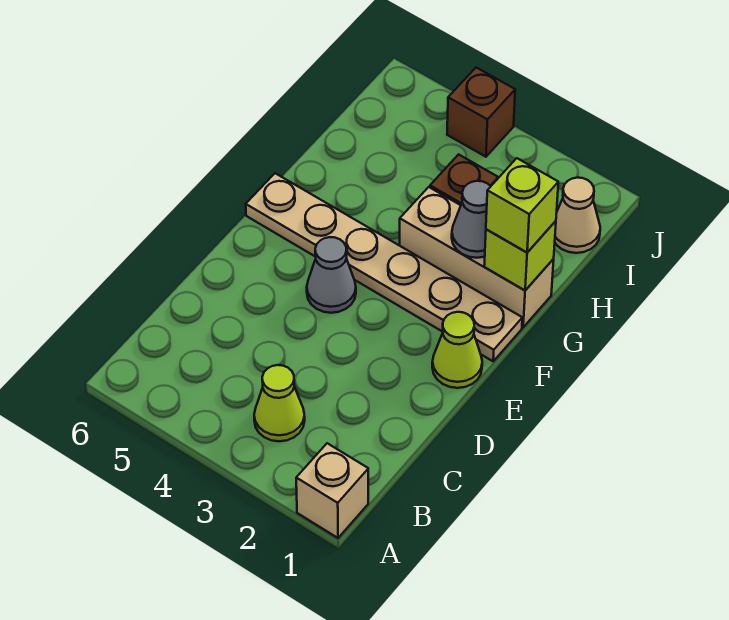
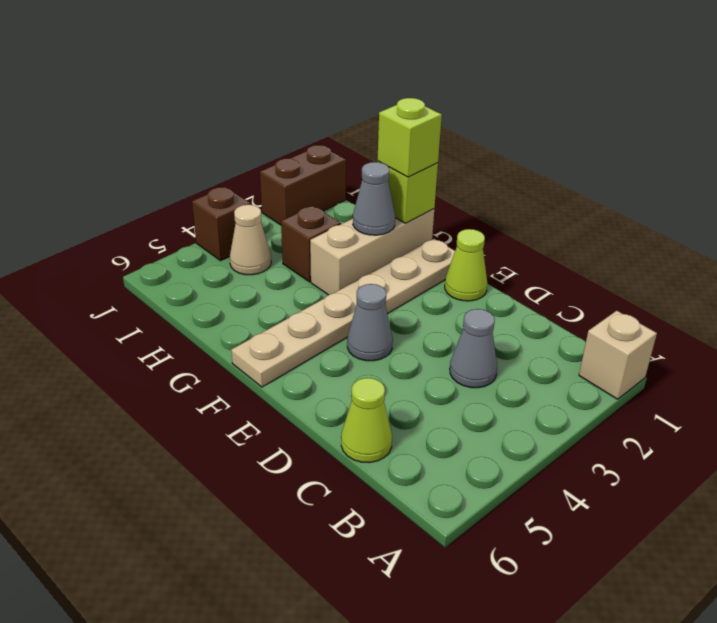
lime cone B3 level 1 -> lime cone C6 level 1
none -> grey cone C3 level 1
tan cone I1 level 1 -> tan cone I4 level 1
none -> brown brick J1:J2 level 1

